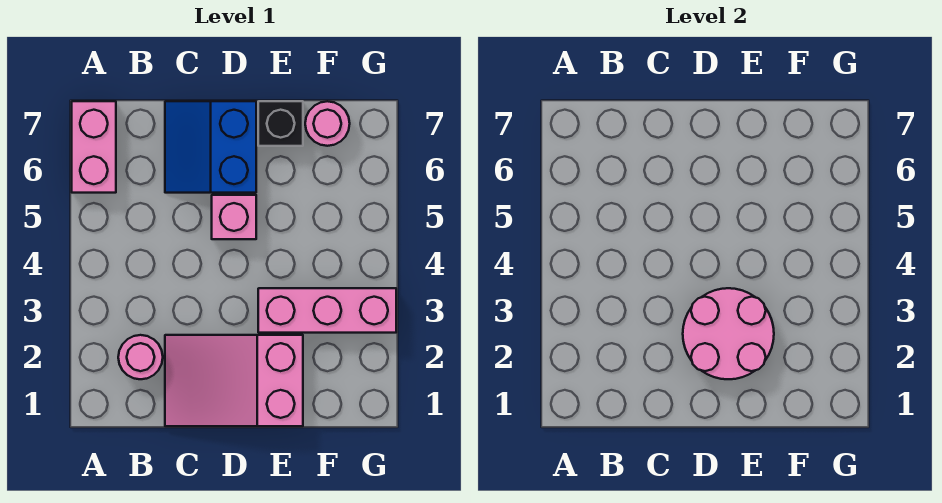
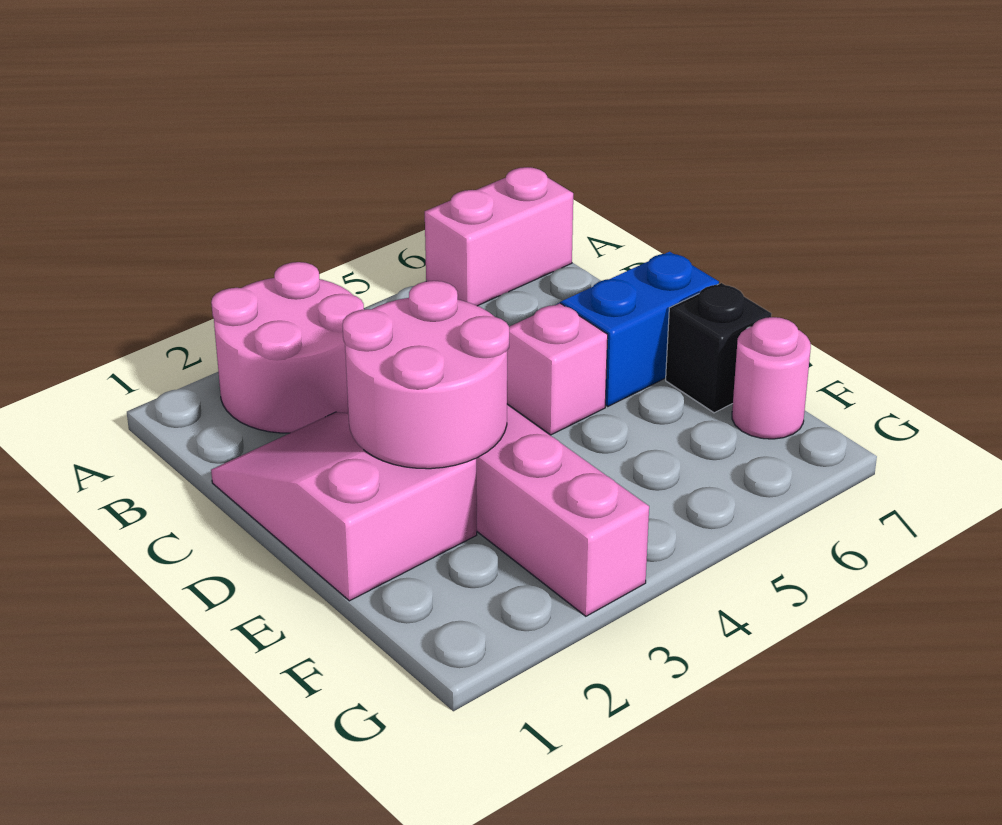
pink round brick B2 level 1 -> pink round brick A2:B3 level 1

